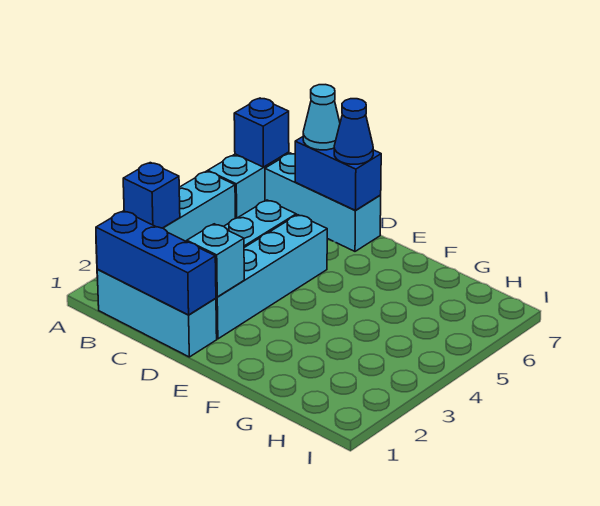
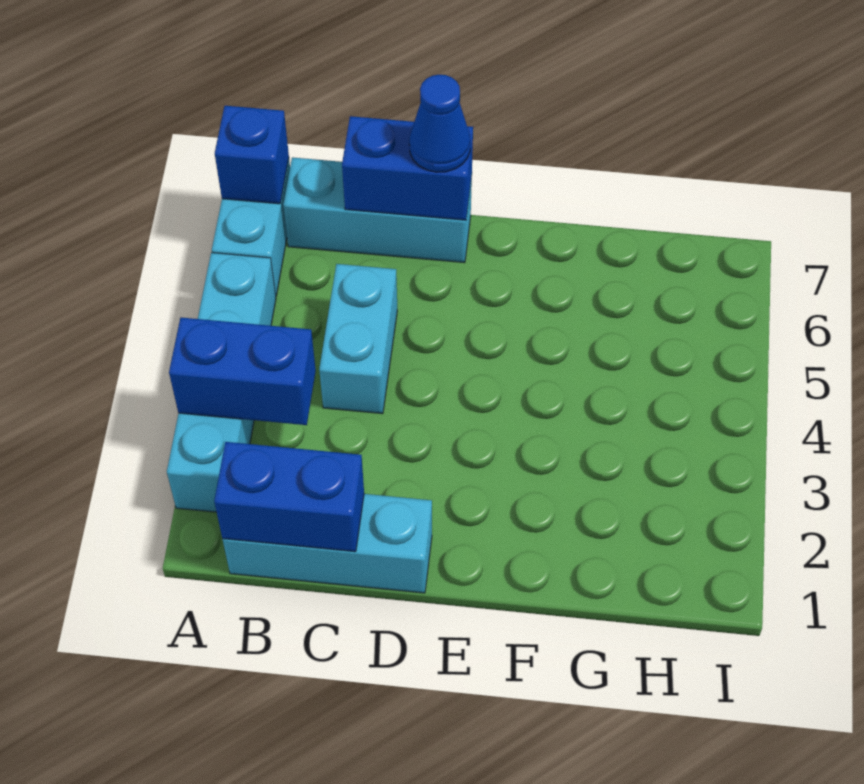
blue brick A3 level 2 -> blue brick A3:B3 level 2
blue brick B1:D1 level 2 -> blue brick B1:C1 level 2
cyan cone C7 level 3 -> none
cyan brick D2:D5 level 1 -> none
cyan brick D2 level 2 -> none

